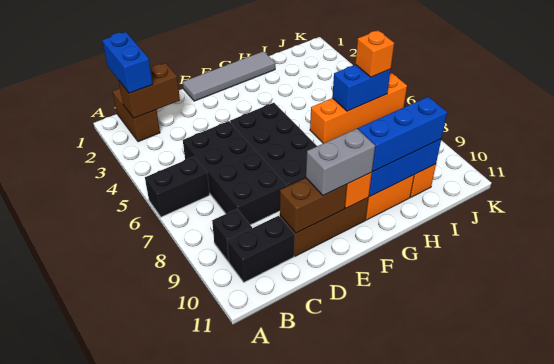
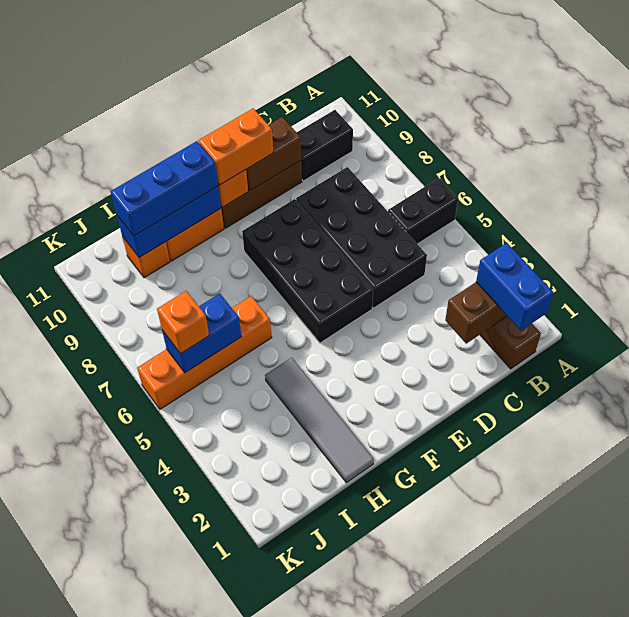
black brick B9 level 1 -> none
grey tile E1:H1 level 1 -> grey tile H1:H4 level 1
grey brick E10:F10 level 3 -> orange brick E10:F10 level 3

